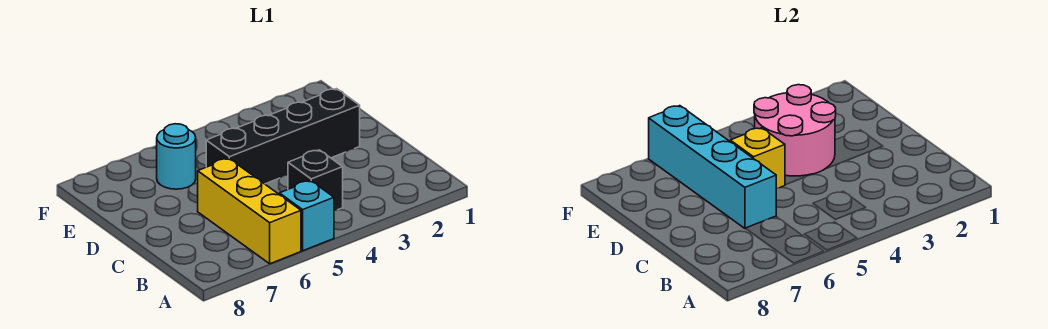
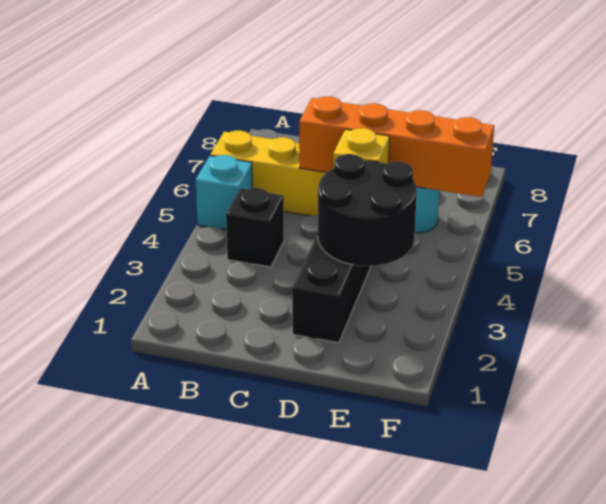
cyan brick C6:F6 level 2 -> orange brick C6:F6 level 2
pink round brick D3:E4 level 2 -> black round brick D3:E4 level 2

